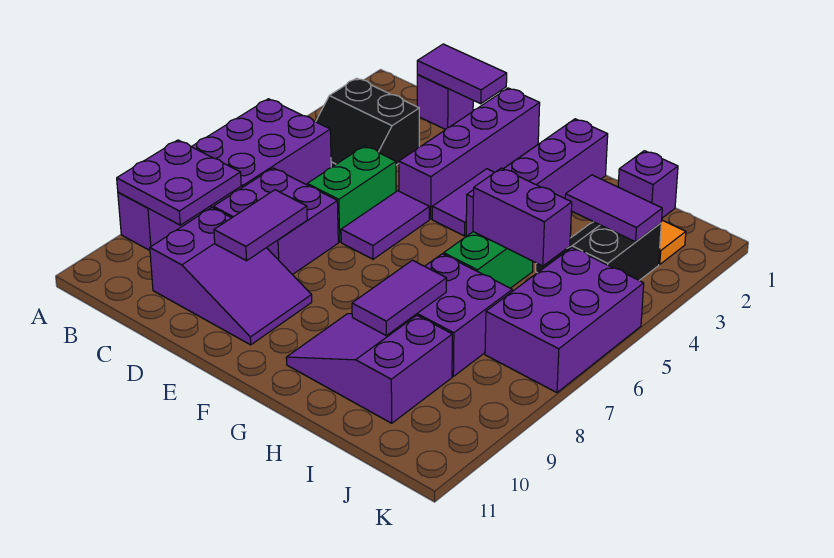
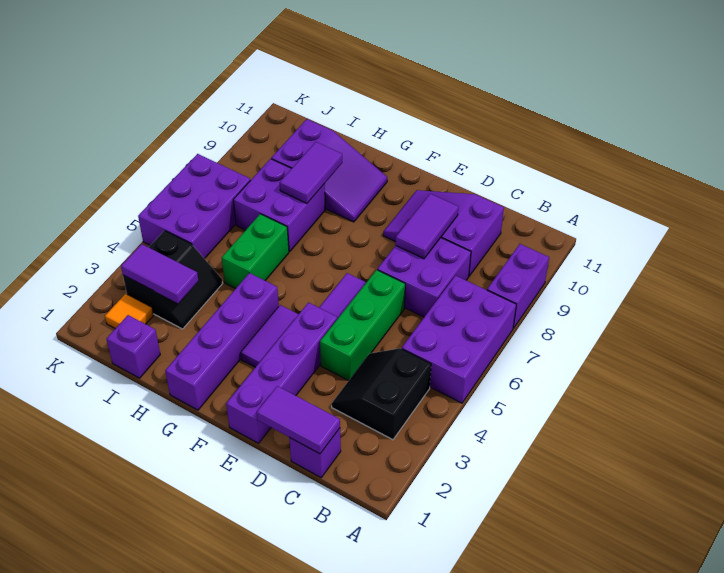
purple plate A8:B9 level 2 -> none
black slope B3:C4 level 1 top 3 -> black slope B3:C4 level 1 top B
green brick D5:D6 level 1 -> green brick D4:D6 level 1
purple brick H5:I5 level 2 -> none

